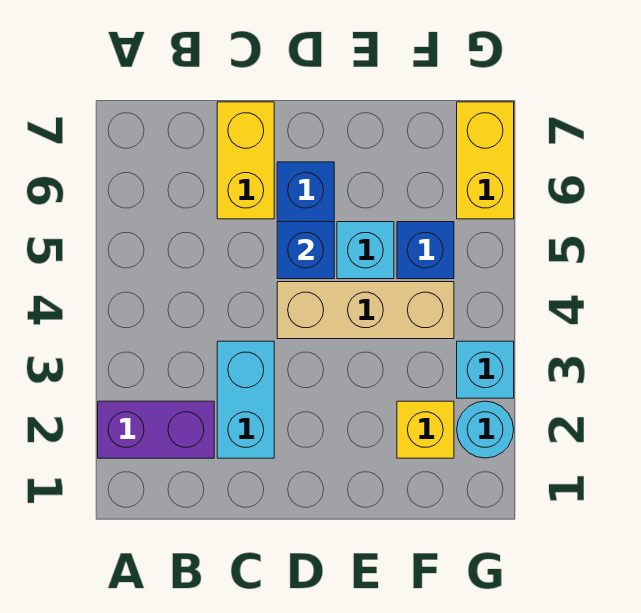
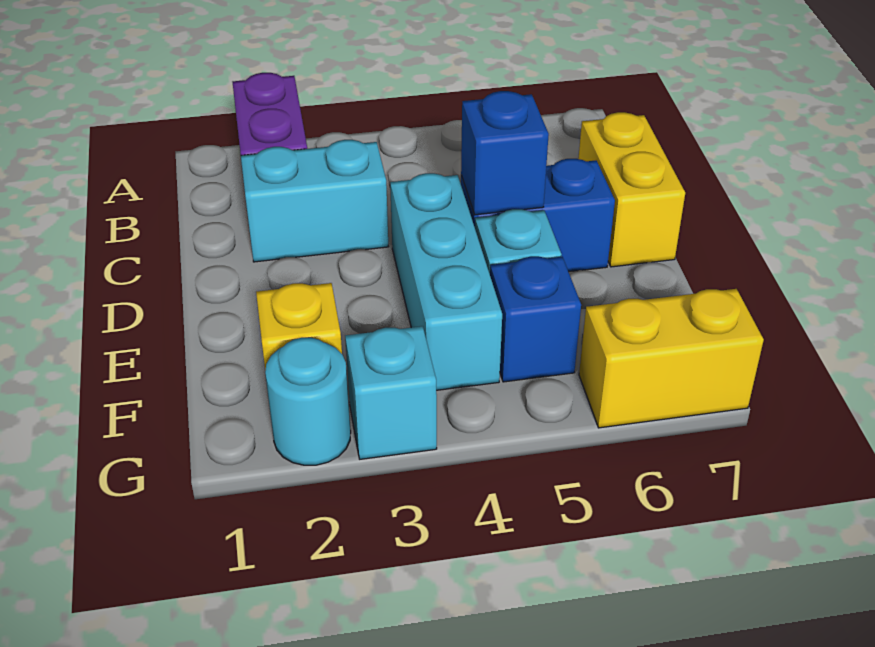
yellow brick C6:C7 level 1 -> yellow brick C7:D7 level 1
tan brick D4:F4 level 1 -> cyan brick D4:F4 level 1

